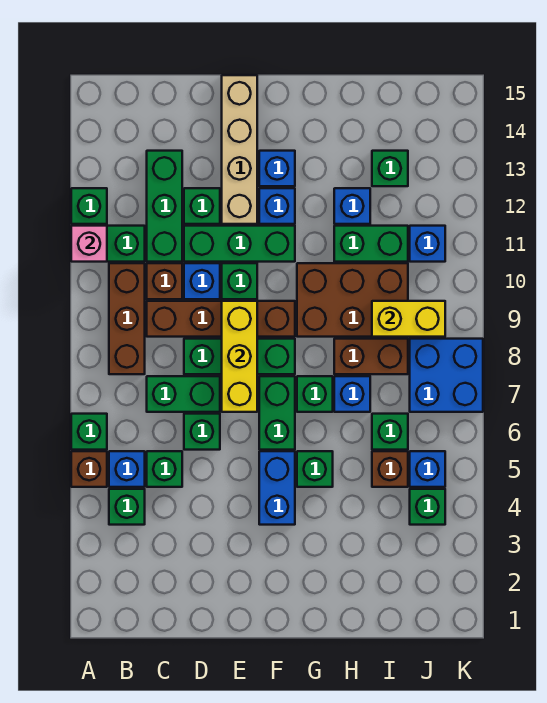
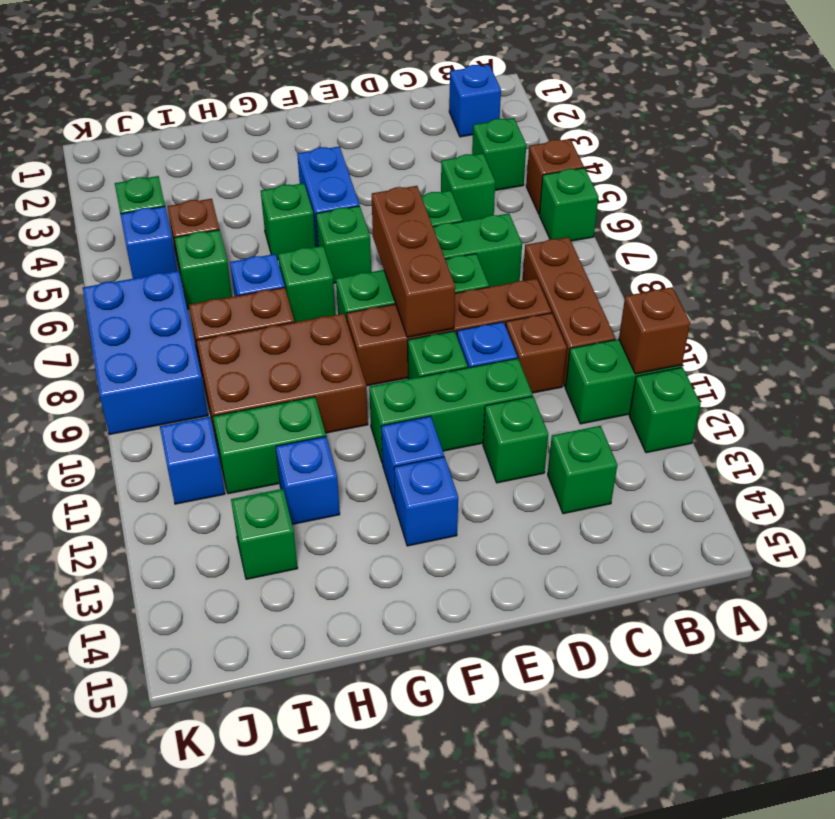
pink brick A11 level 2 -> brown brick A11 level 2
blue brick B5 level 1 -> blue brick B2 level 1
green brick C11:C13 level 1 -> green brick C13 level 1
yellow brick E7:E9 level 2 -> brown brick E7:E9 level 2
tan brick E12:E15 level 1 -> none
green brick F6:F7 level 1 -> green brick F6 level 1
yellow brick I9:J9 level 2 -> none
blue brick J7:K8 level 1 -> blue brick J7:K9 level 1

